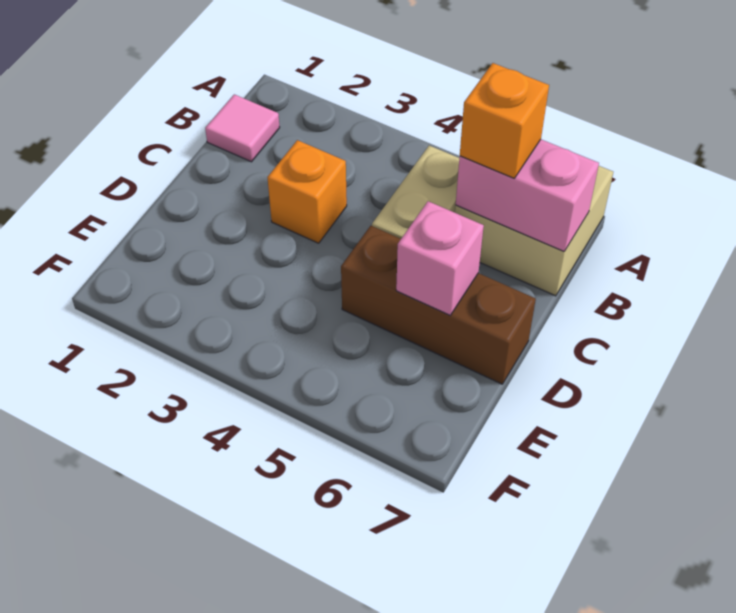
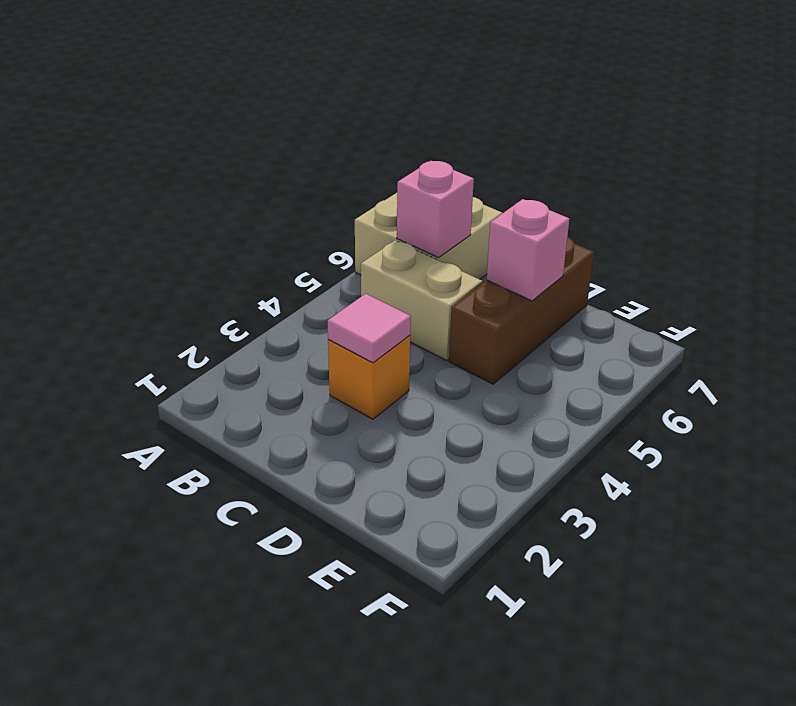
pink tile B1 level 1 -> pink tile C3 level 2
pink brick B6:B7 level 2 -> pink brick B6 level 2
orange brick B6 level 3 -> none

